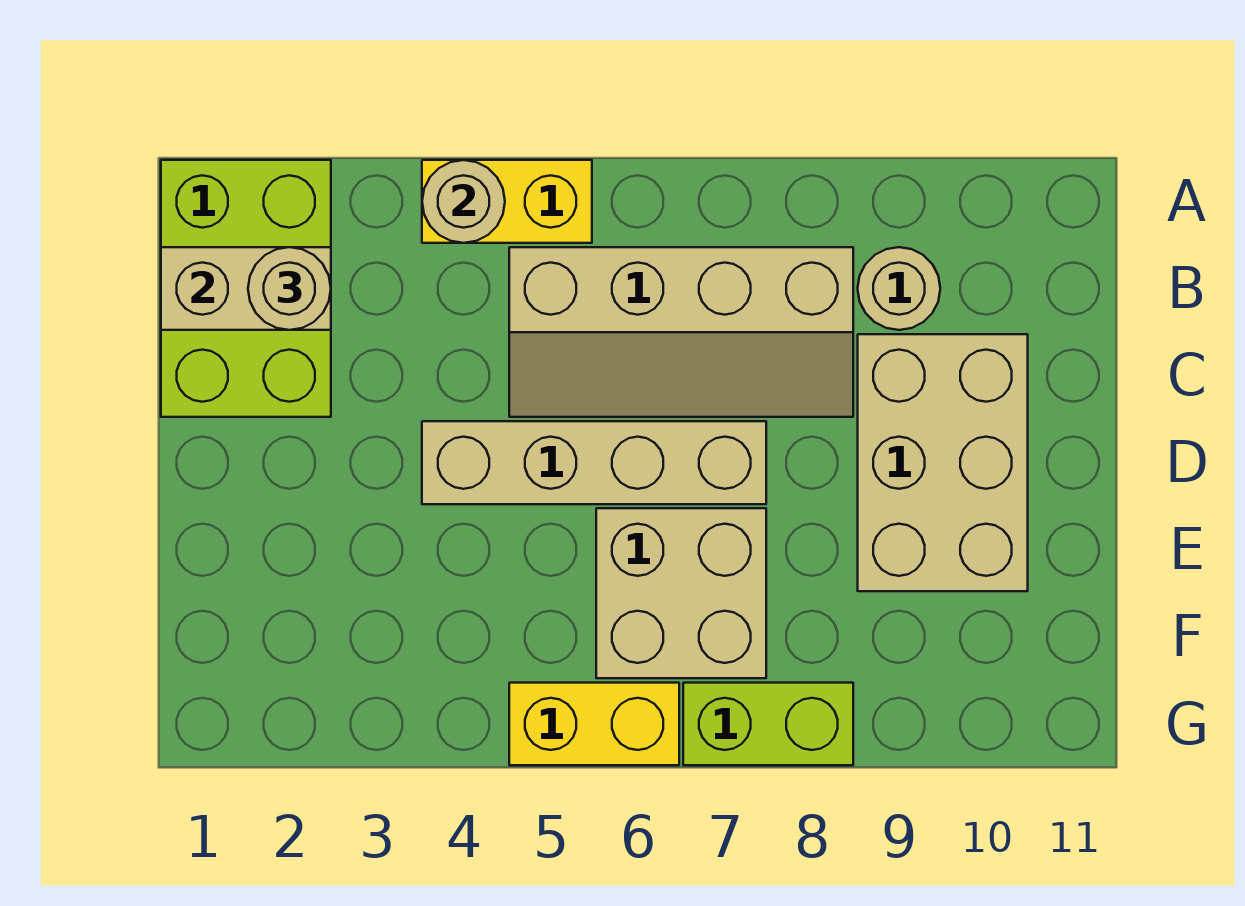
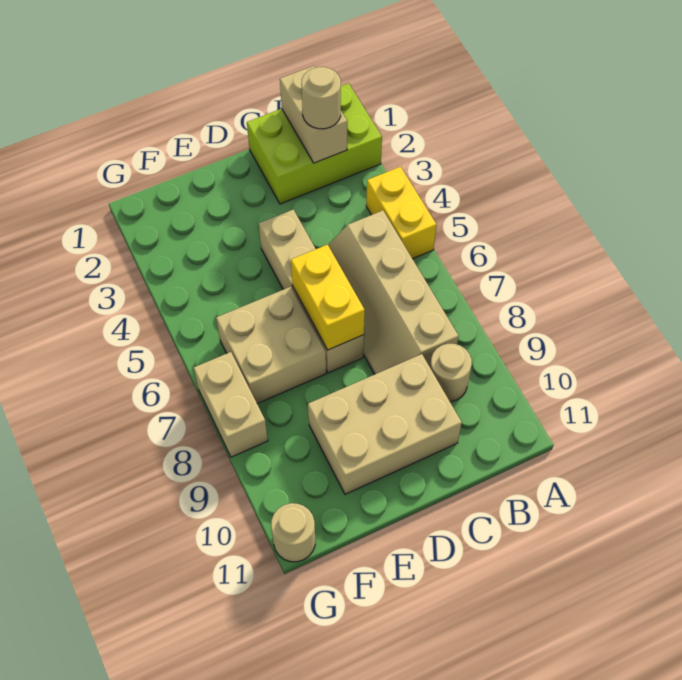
tan round brick A4 level 2 -> tan round brick G11 level 1
yellow brick G5:G6 level 1 -> yellow brick D6:D7 level 2
lime brick G7:G8 level 1 -> tan brick G7:G8 level 1

